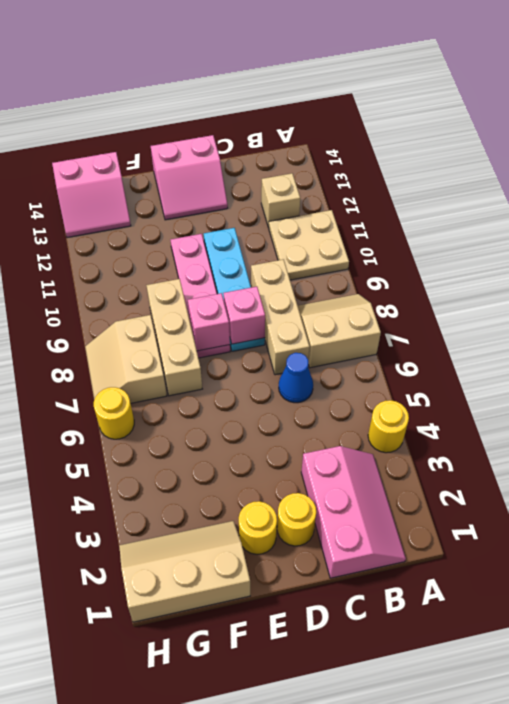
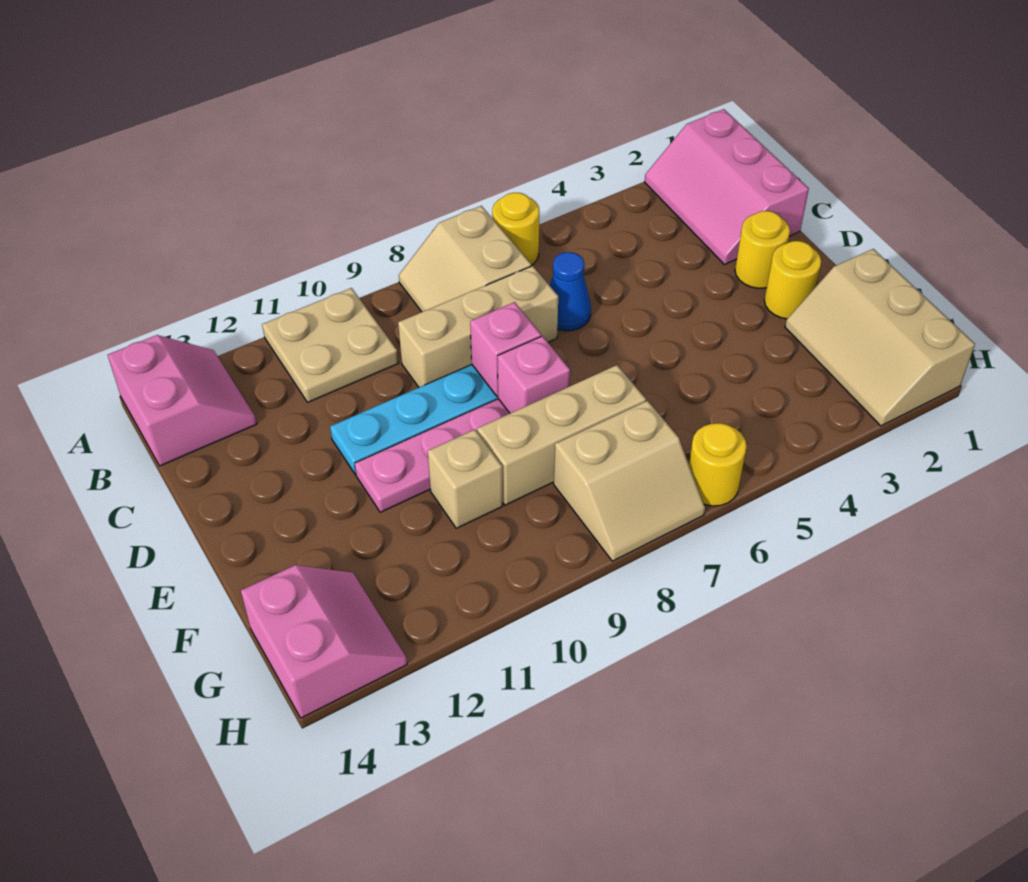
yellow round brick A4 level 1 -> yellow round brick A6 level 1
pink slope B1:C3 level 1 top C -> pink slope A1:C2 level 1 top 1
tan brick B12 level 1 -> tan brick F10 level 1
pink slope D13:E14 level 1 top 14 -> pink slope A13:B14 level 1 top 14

